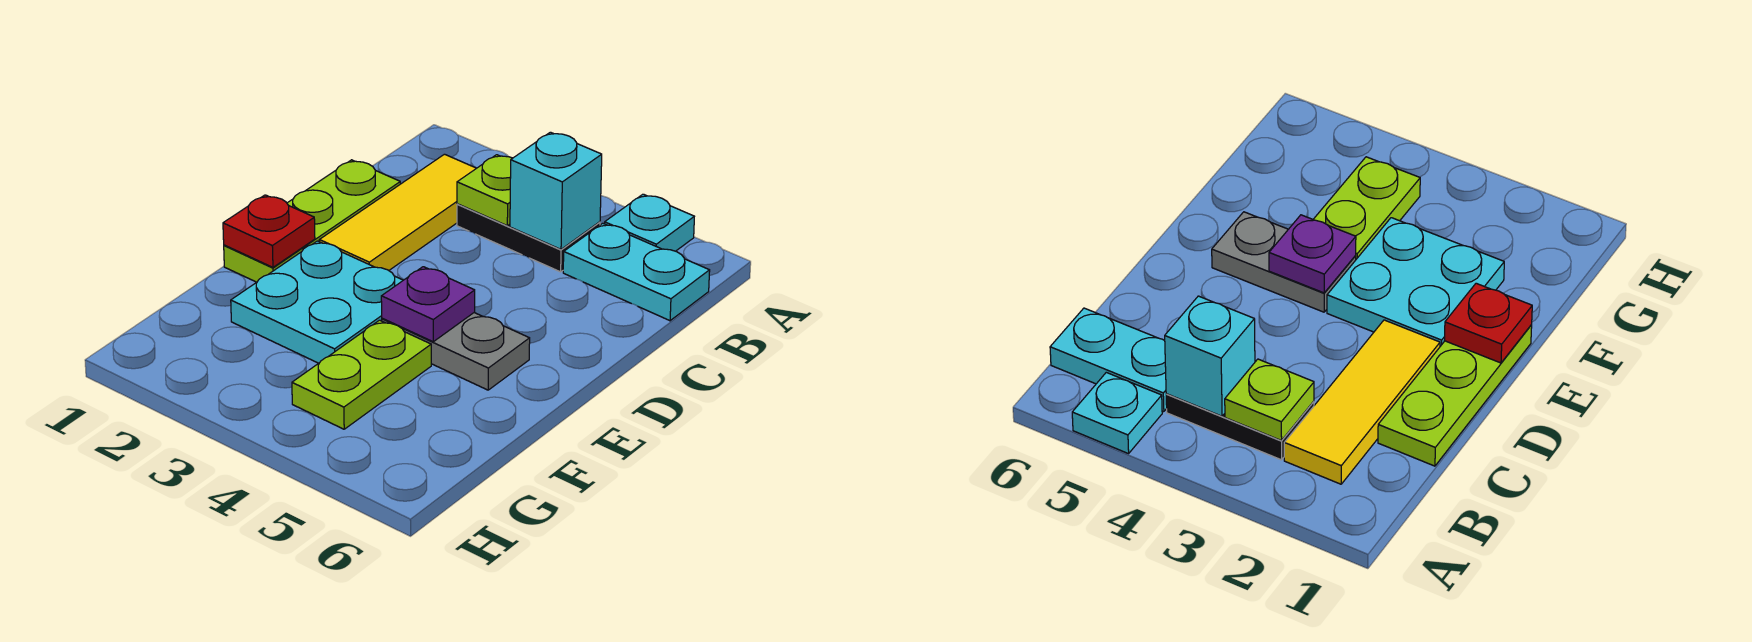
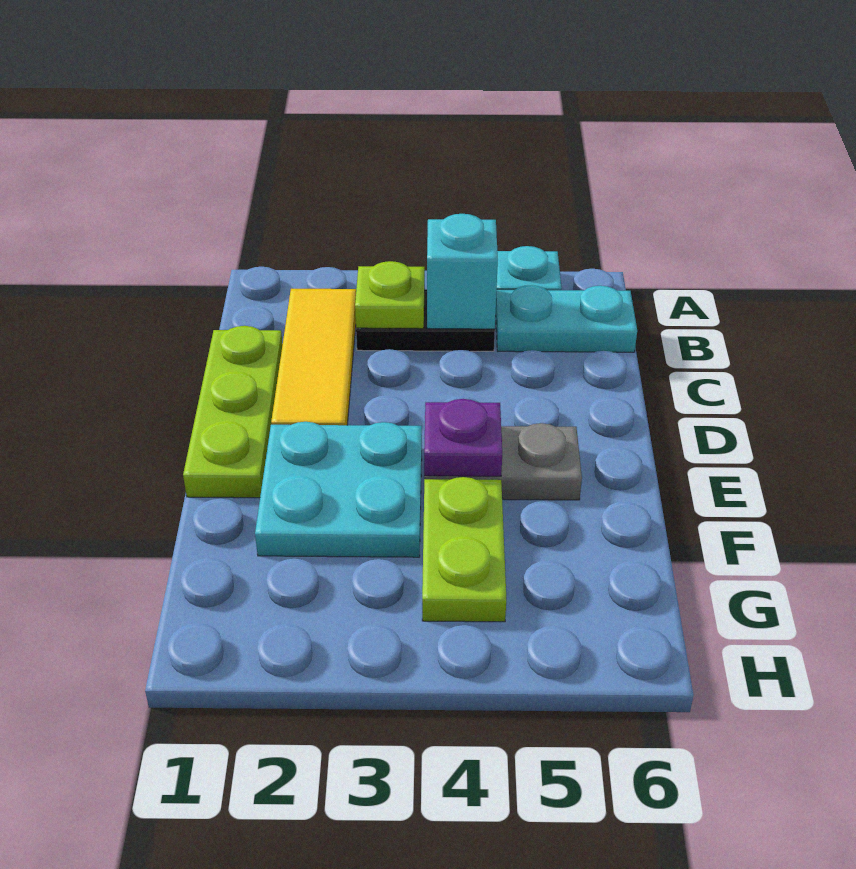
red plate E1 level 2 -> none

